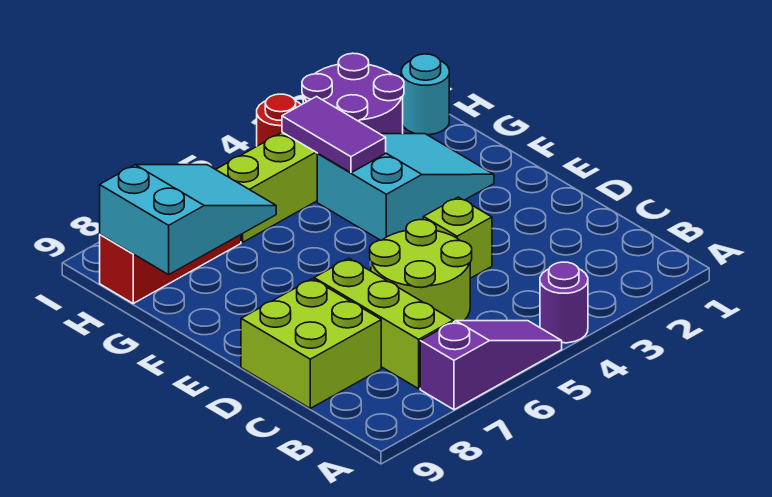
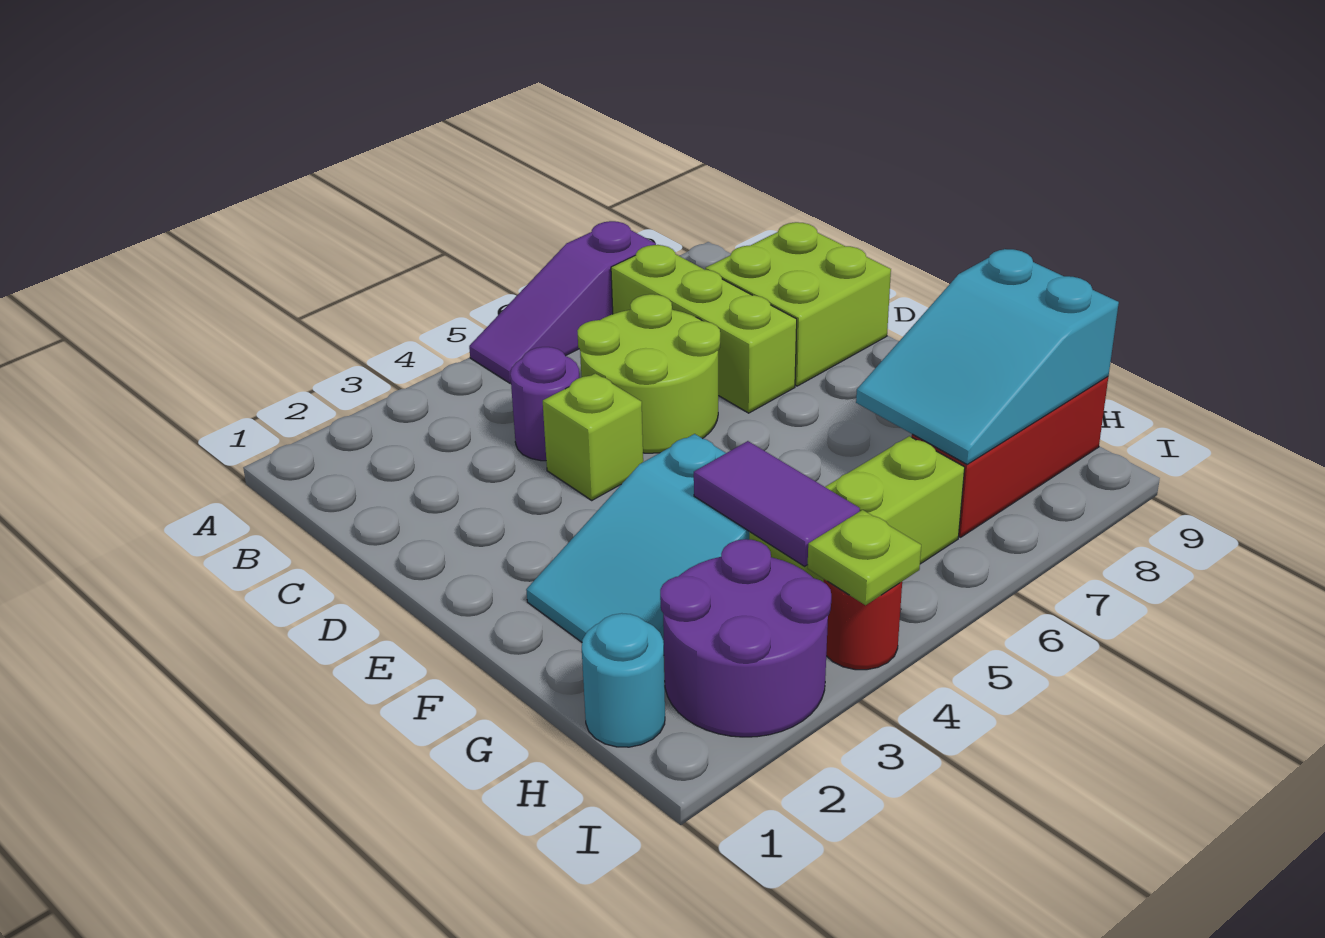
purple round brick A4 level 1 -> purple round brick C4 level 1
none -> lime plate I4 level 2

